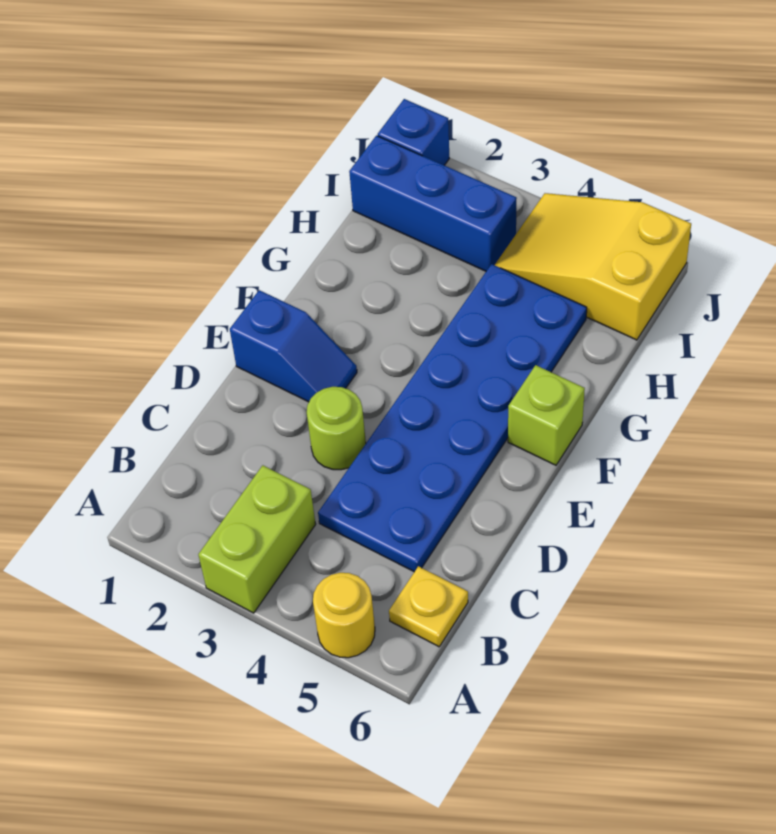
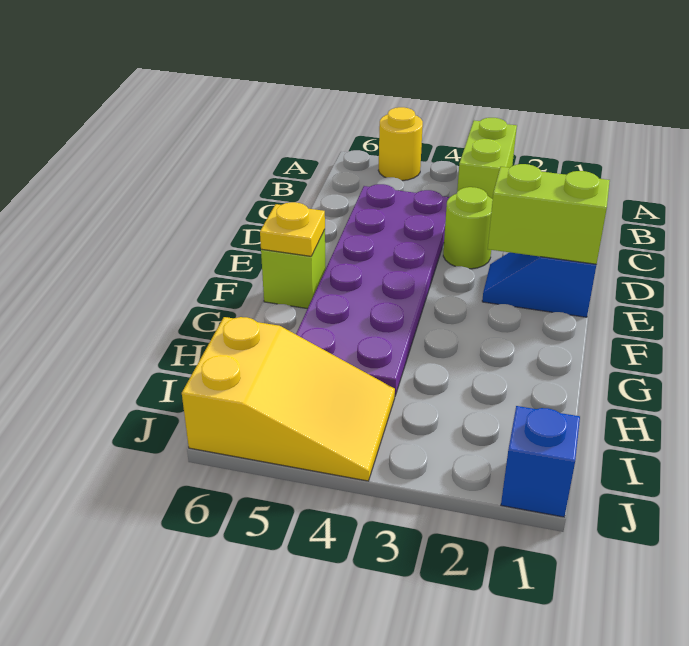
yellow plate B6 level 1 -> yellow plate F6 level 2
blue plate C4:H5 level 1 -> purple plate C4:H5 level 1
none -> lime brick E1:E2 level 2
blue brick I1:I3 level 1 -> none

